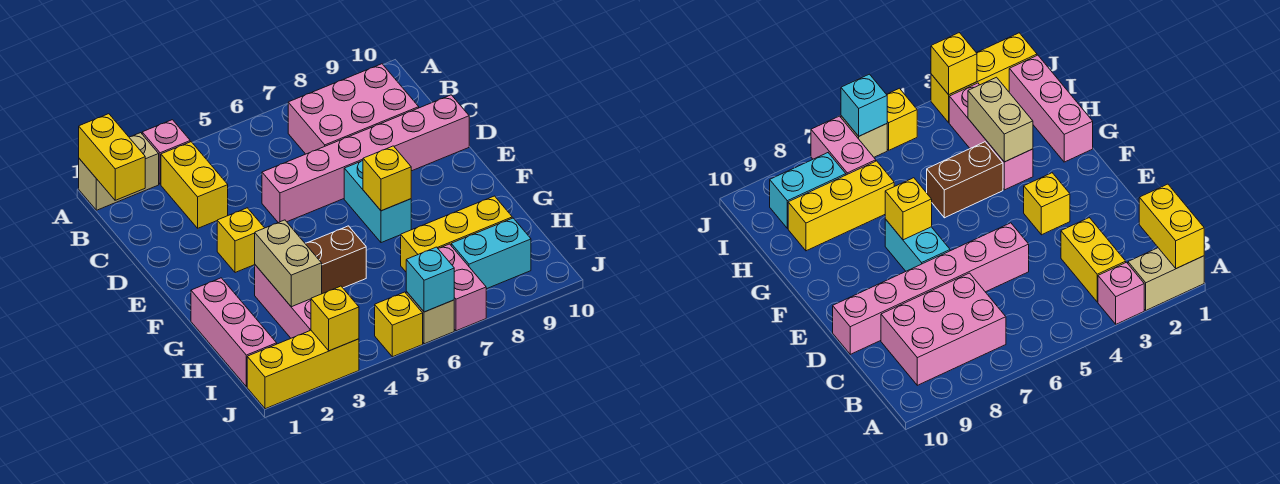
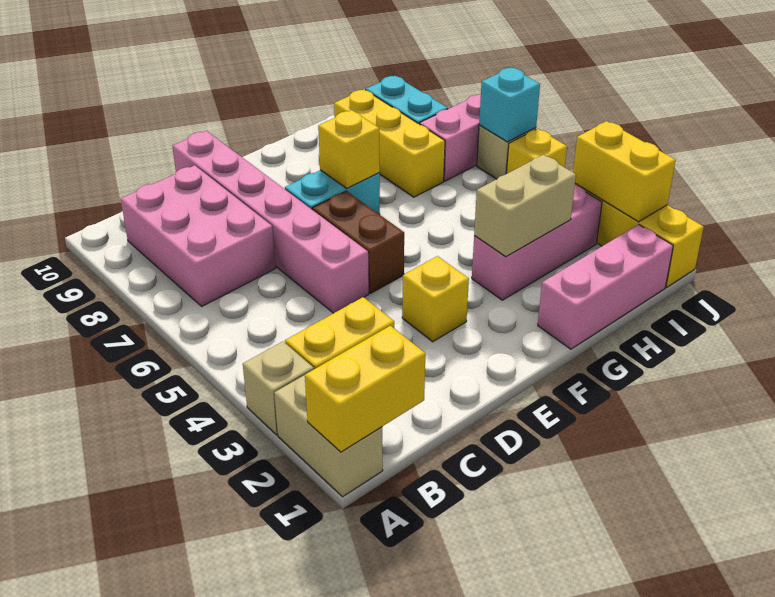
pink brick A3 level 1 -> tan brick A3 level 1
brown brick G4:G5 level 1 -> brown brick E5:E6 level 1
yellow brick J3 level 2 -> yellow brick J2:J3 level 2

